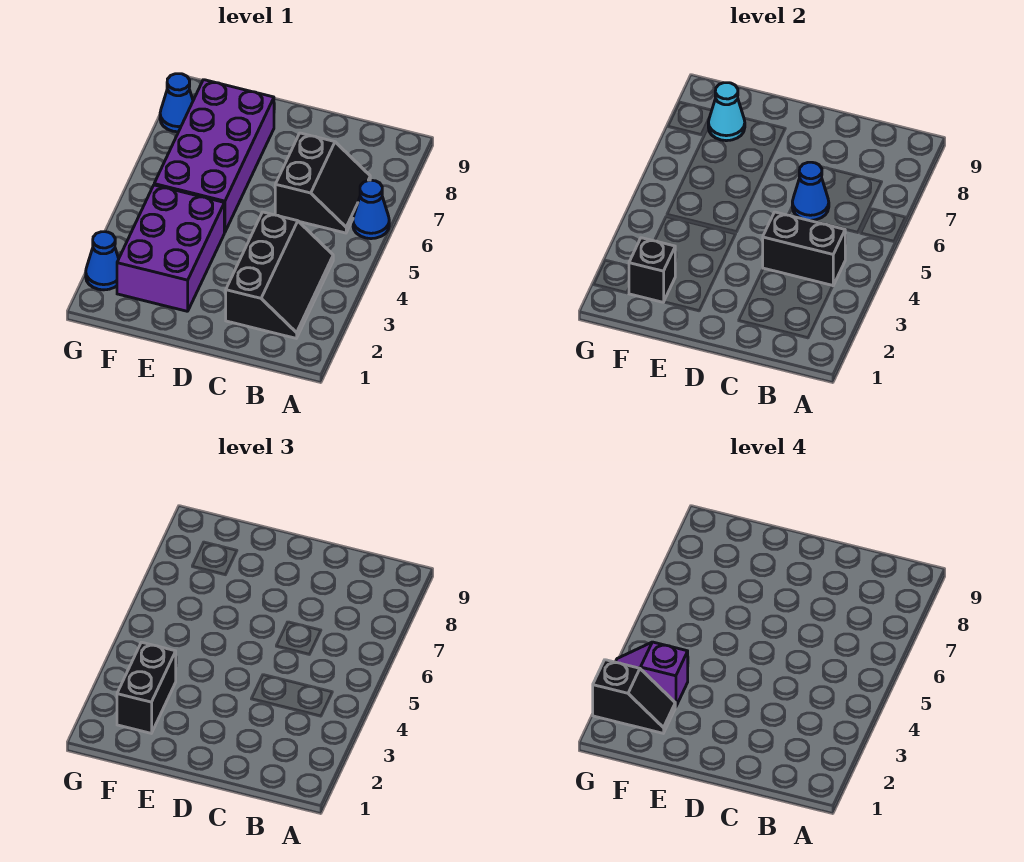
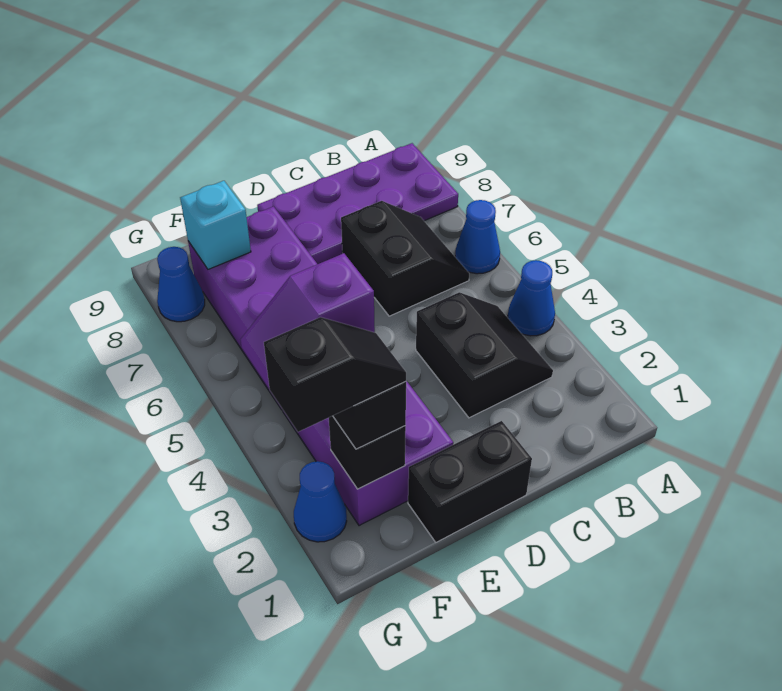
none -> purple plate A8:D9 level 1
black slope B2:C4 level 1 top C -> black slope B3:C4 level 1 top C
black brick B4:C4 level 2 -> black brick D1:E1 level 1
blue cone C6 level 2 -> blue cone A4 level 1
cyan cone F8 level 2 -> cyan brick F8 level 2

